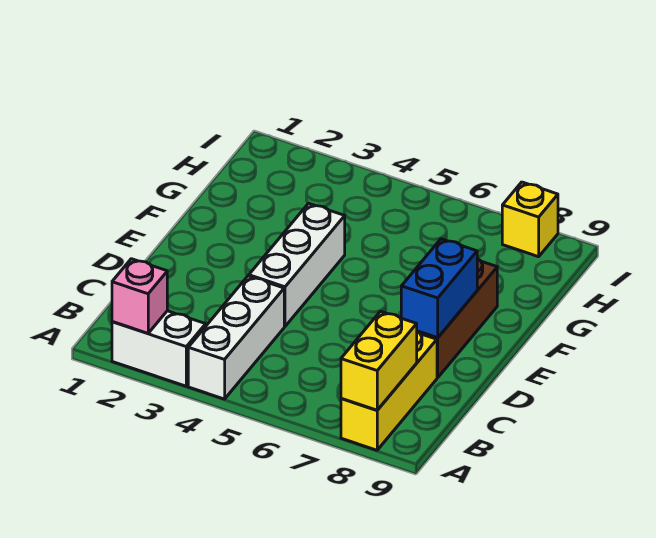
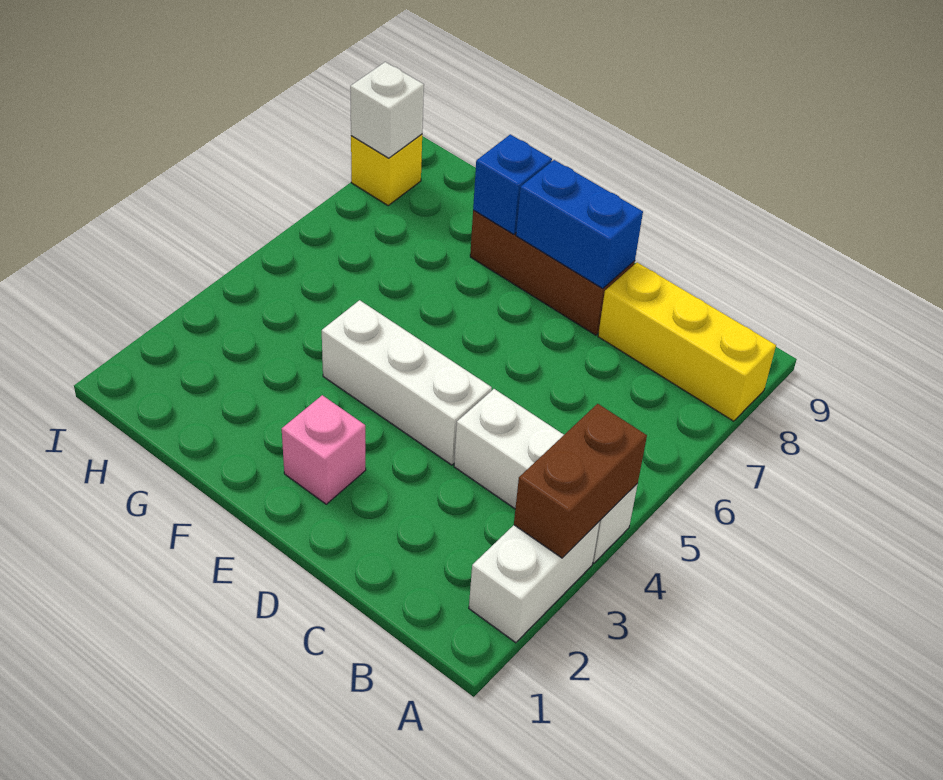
pink brick A2 level 2 -> pink brick E2 level 1
none -> brown brick A3:A4 level 2
yellow brick A8:B8 level 2 -> none
none -> blue brick F8 level 2
none -> white brick I8 level 2

